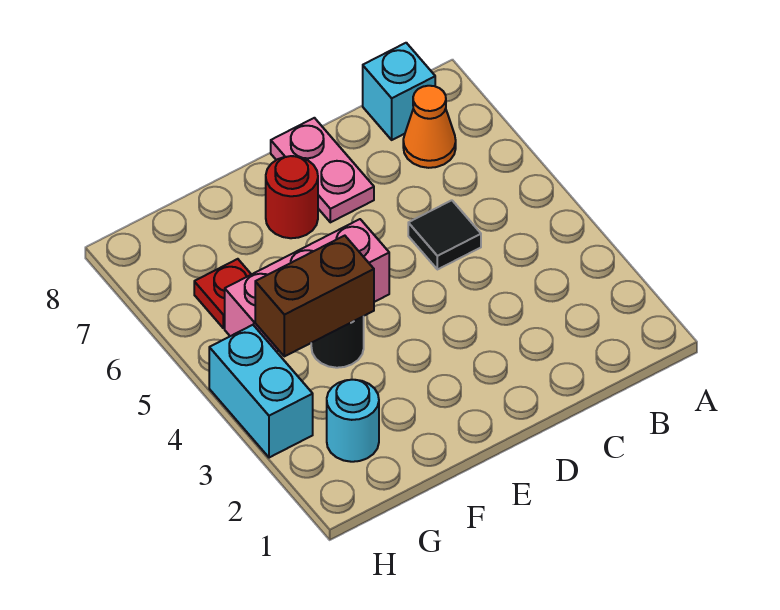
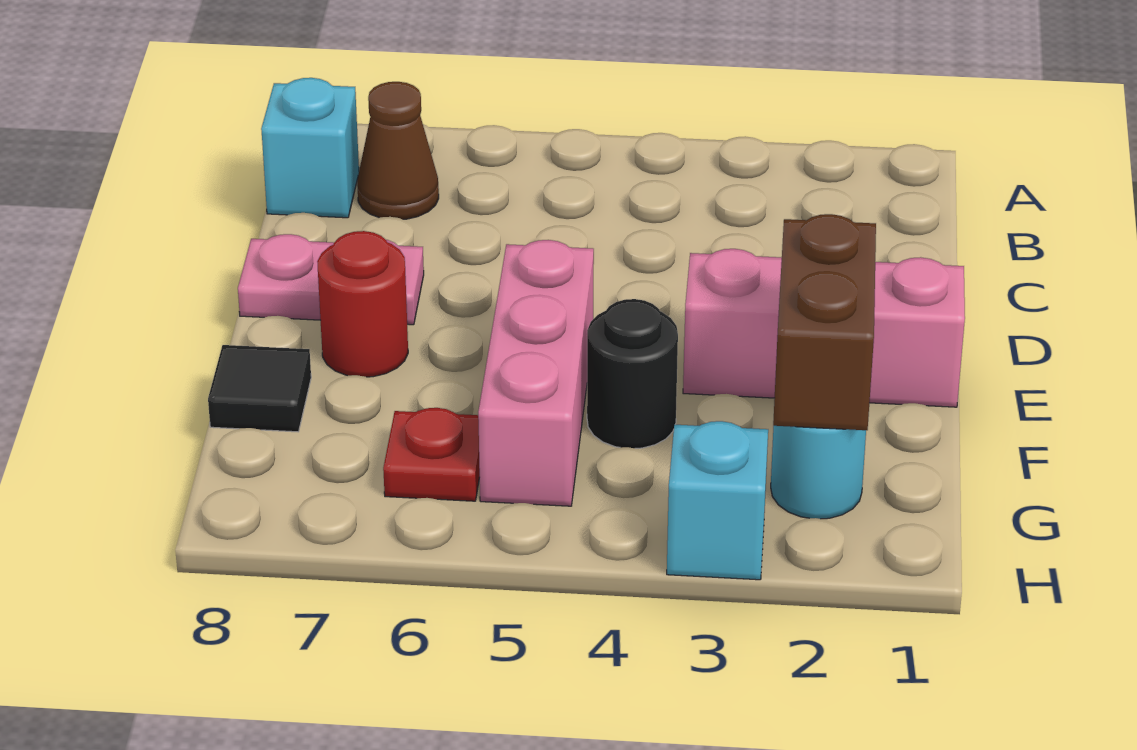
orange cone B7 level 1 -> brown cone B7 level 1
black tile C5 level 1 -> black tile F8 level 1
none -> pink brick E1:E3 level 1
brown brick F4:G4 level 2 -> brown brick F2:G2 level 2
cyan brick H3:H4 level 1 -> cyan brick H3 level 1

